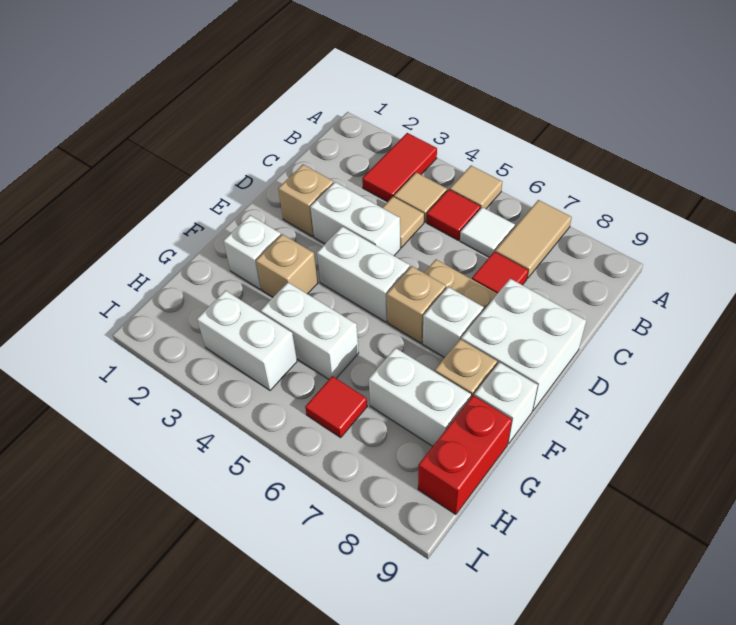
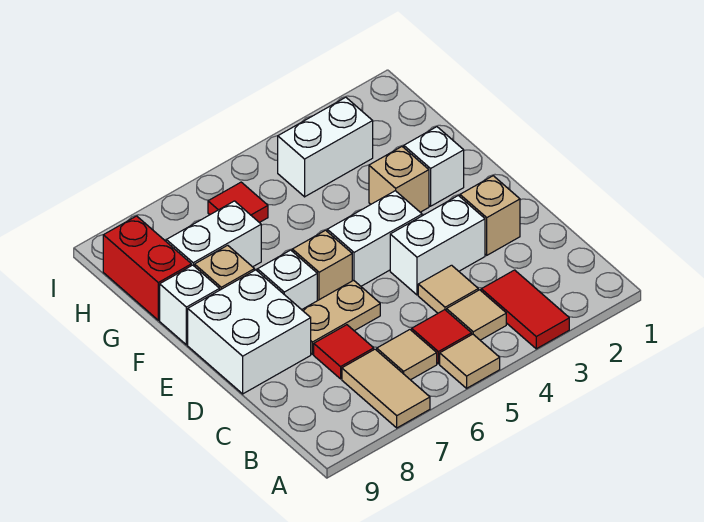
white tile B6 level 1 -> tan tile B6 level 1
white brick G4:G5 level 1 -> none

